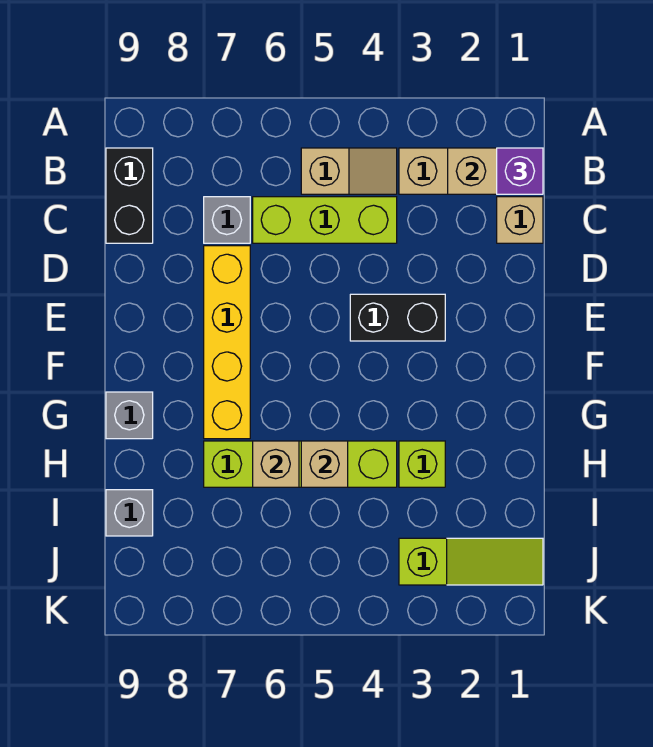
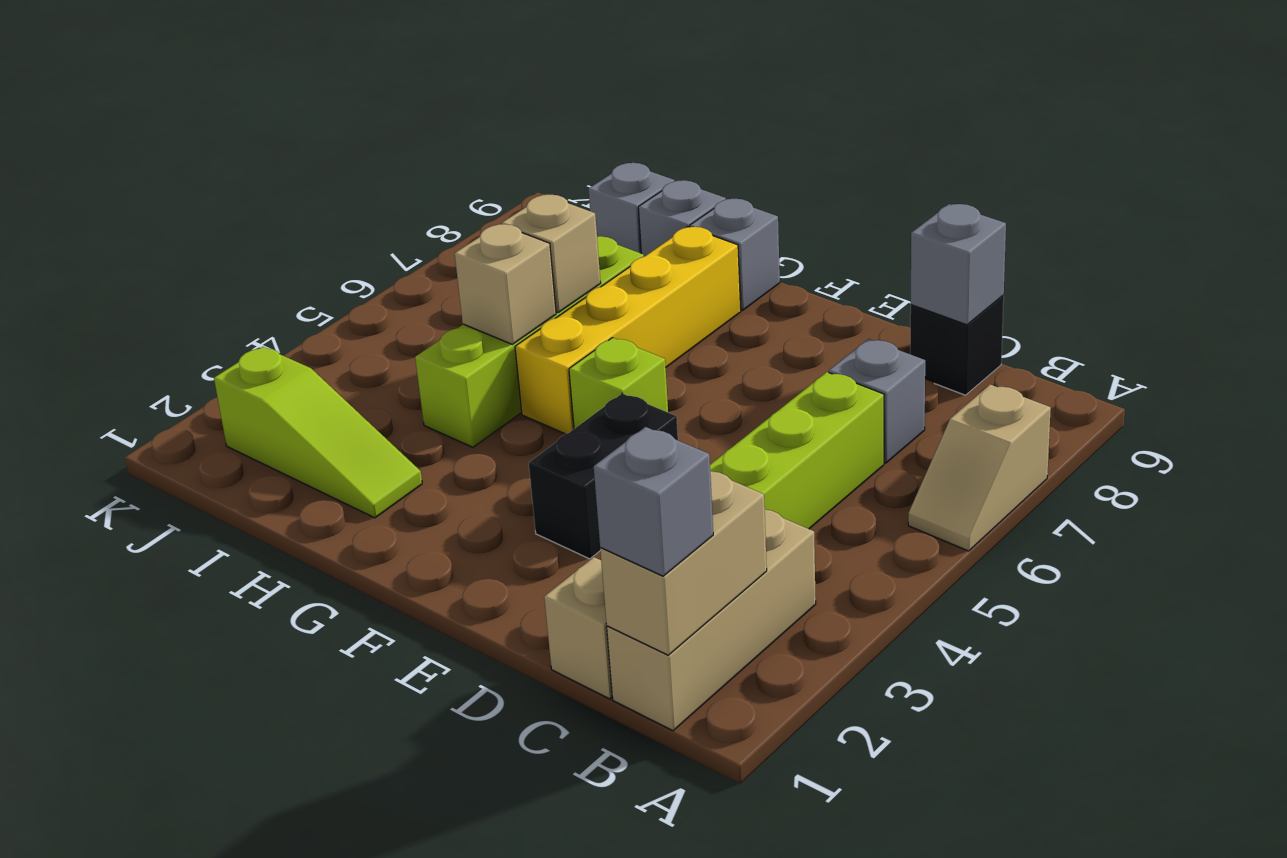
purple brick B1 level 3 -> grey brick B1 level 3
tan slope B4:B5 level 1 top 5 -> tan slope A6:A7 level 1 top 7
black brick B9:C9 level 1 -> black brick C9 level 1
none -> grey brick C9 level 2
yellow brick D7:G7 level 1 -> yellow brick G5:G8 level 1
lime brick H3 level 1 -> lime brick F5 level 1
none -> grey brick H9 level 1
lime slope J1:J3 level 1 top 3 -> lime slope H2:J2 level 1 top J

